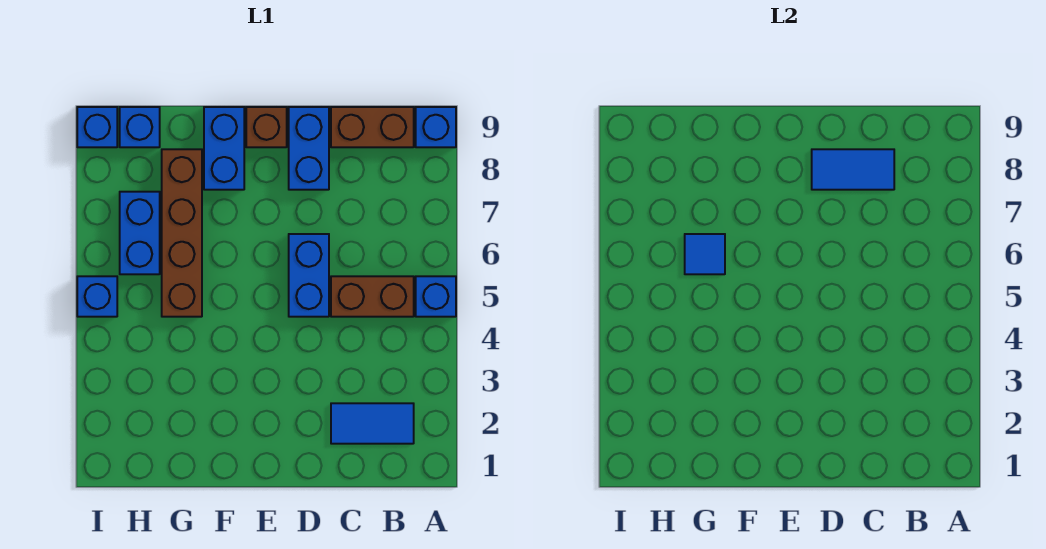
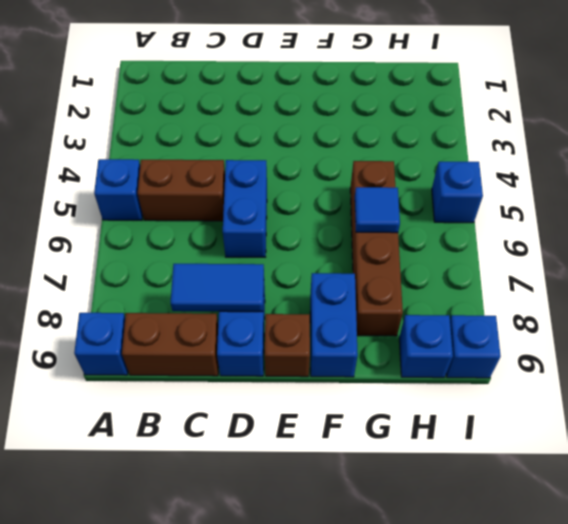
blue tile B2:C2 level 1 -> none
blue brick H6:H7 level 1 -> none

